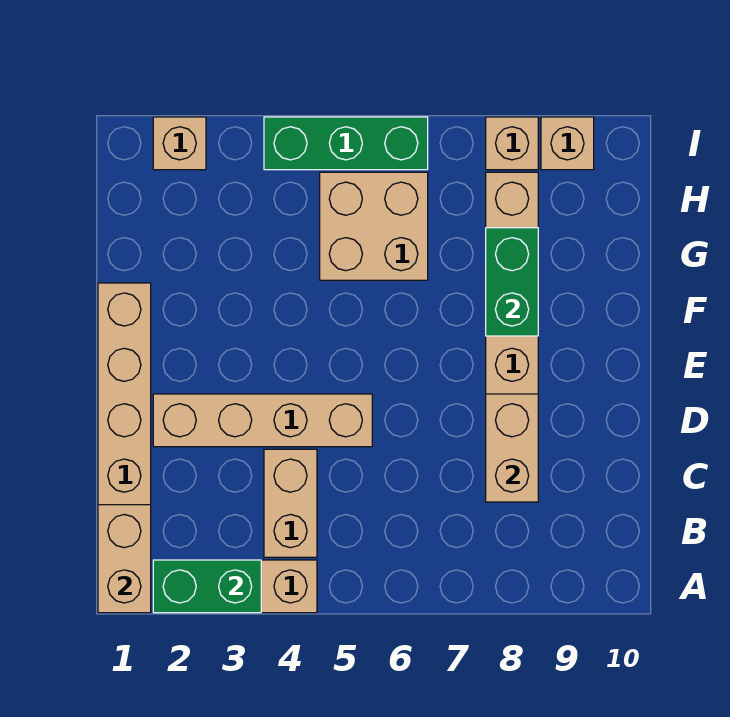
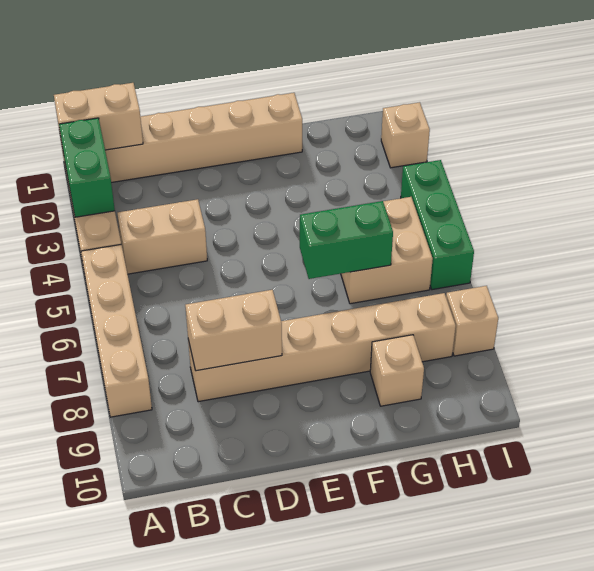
tan brick D2:D5 level 1 -> tan brick A5:A8 level 1
green brick F8:G8 level 2 -> green brick F6:G6 level 2
tan brick I9 level 1 -> tan brick G9 level 1

